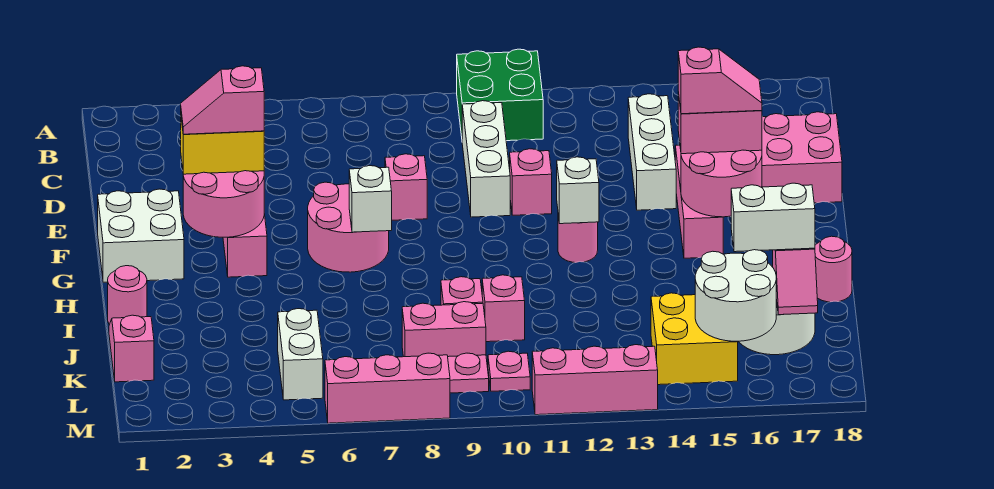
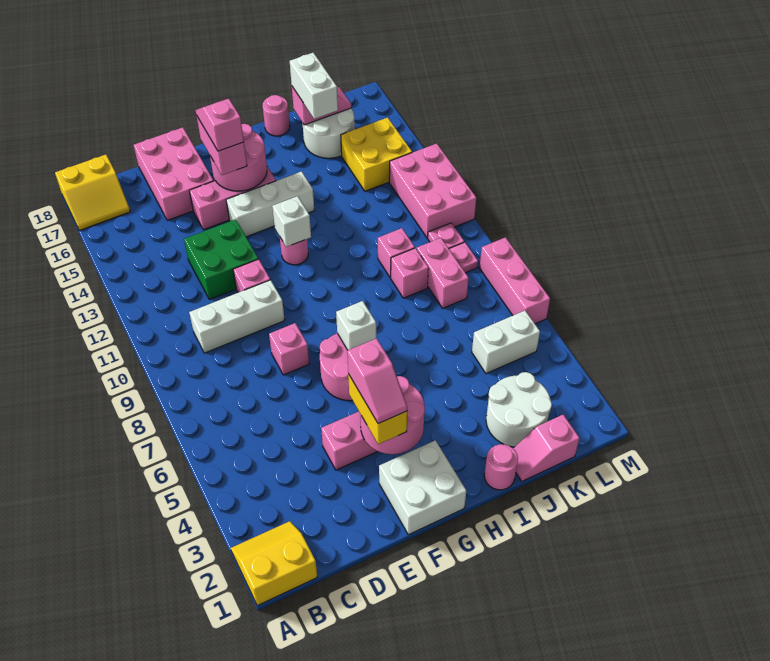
none -> yellow slope A1:B2 level 1 top 1
green brick A10:B11 level 1 -> green brick D12:E13 level 1
none -> yellow slope A17:B18 level 1 top 18
white brick C14:E14 level 1 -> white brick F14:H14 level 1
white round brick K15:L16 level 2 -> white round brick J2:K3 level 1
pink brick M11:M13 level 1 -> pink brick L11:M13 level 1

